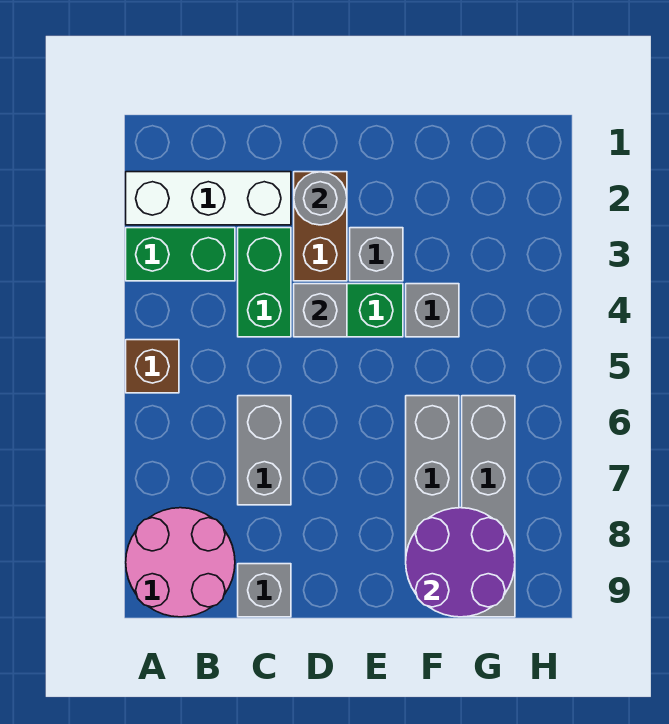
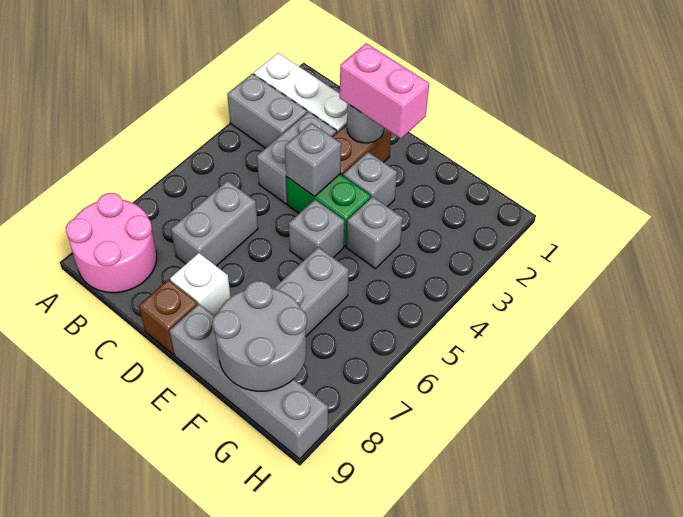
green brick A3:B3 level 1 -> grey brick A3:B3 level 1
brown brick A5 level 1 -> brown brick D9 level 1
green brick C3:C4 level 1 -> grey brick C3:C4 level 1
grey brick C9 level 1 -> grey brick E5 level 1
none -> pink brick D2:E2 level 3
none -> white brick D8 level 1
purple round brick F8:G9 level 2 -> grey round brick F8:G9 level 2
grey brick G6:G9 level 1 -> grey brick E9:H9 level 1

